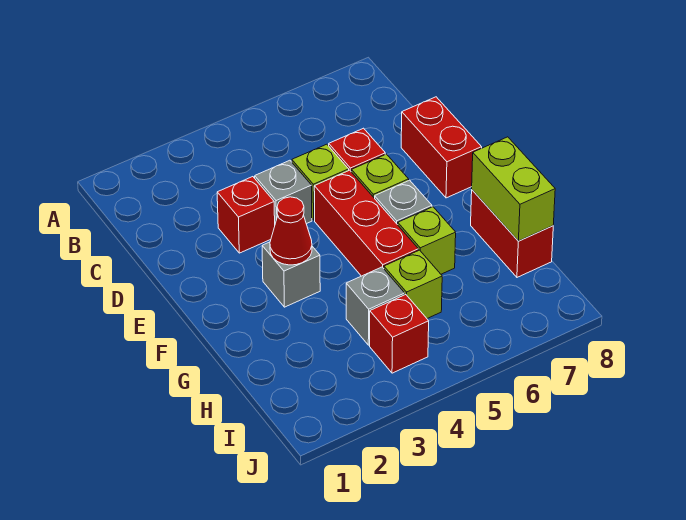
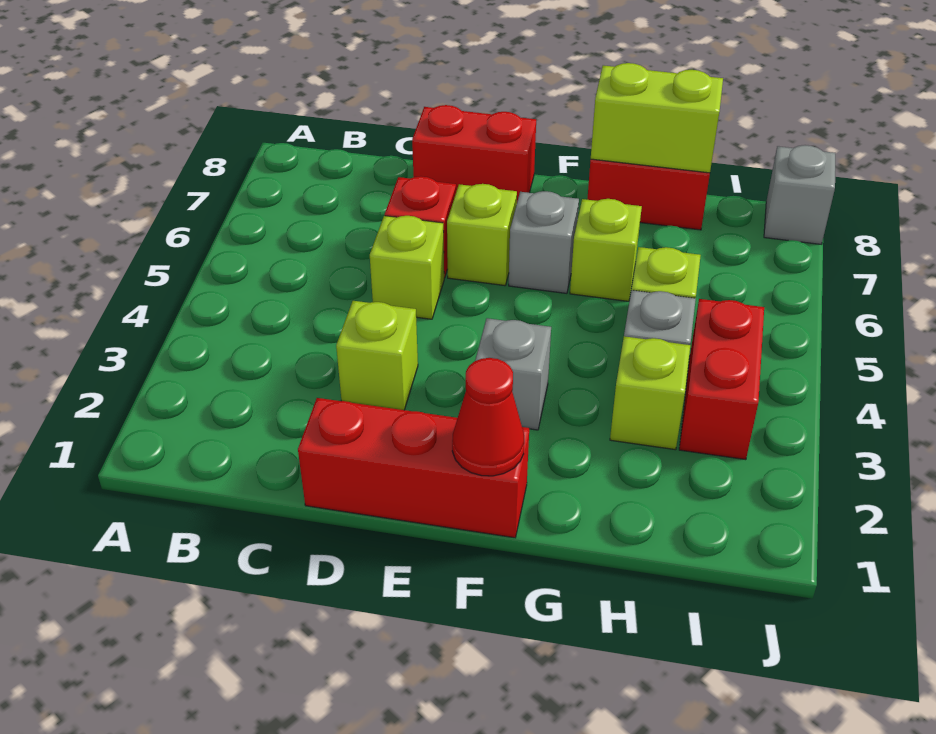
red brick D3 level 1 -> lime brick D3 level 1
grey brick D4 level 1 -> grey brick J8 level 1
red brick E5:G5 level 1 -> red brick D1:F1 level 1
red cone F3 level 2 -> red cone F1 level 2
none -> lime brick H3 level 1
red brick I4 level 1 -> red brick I3:I4 level 1

